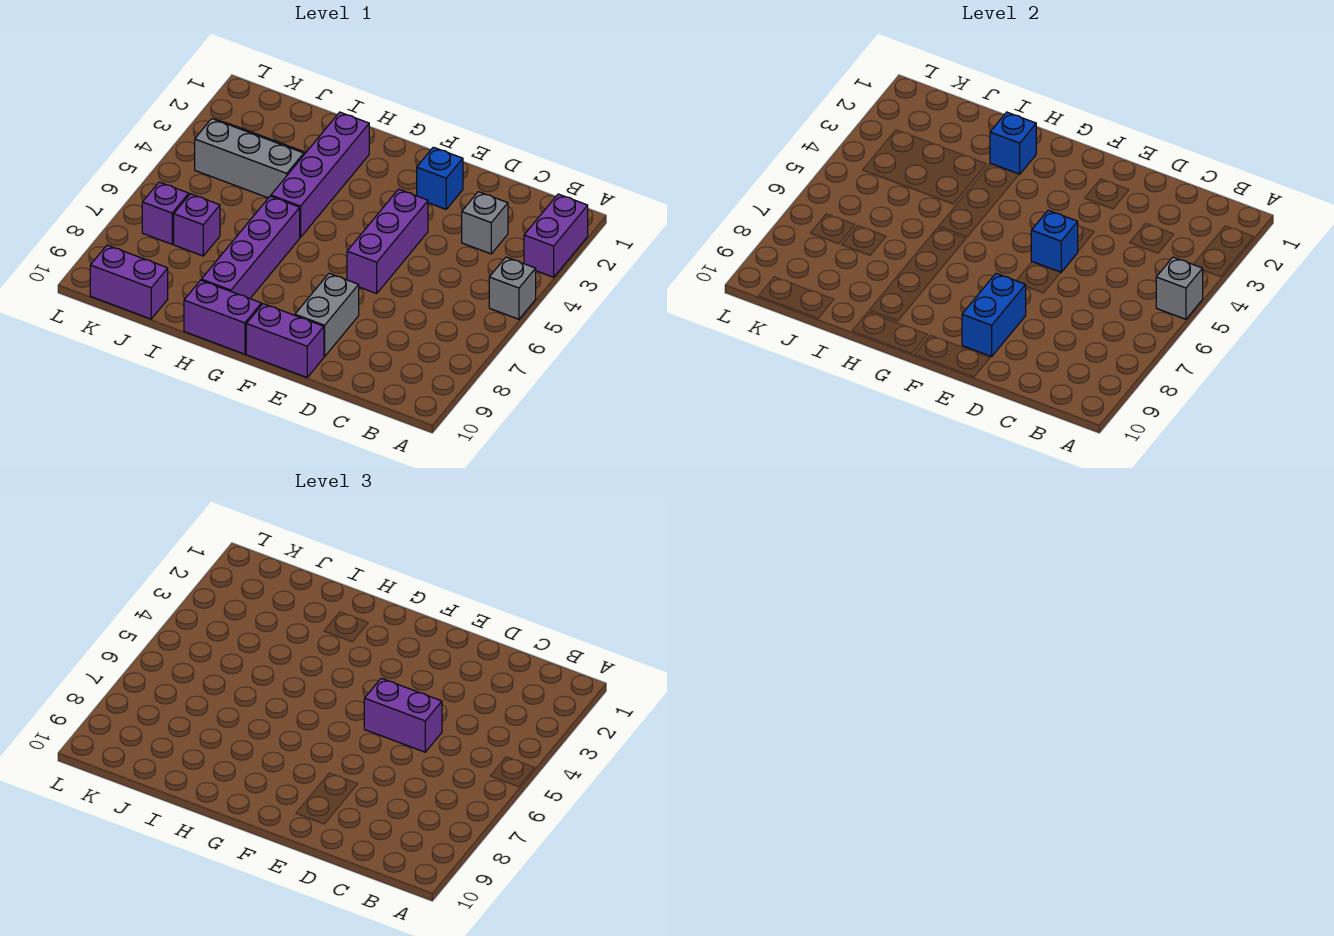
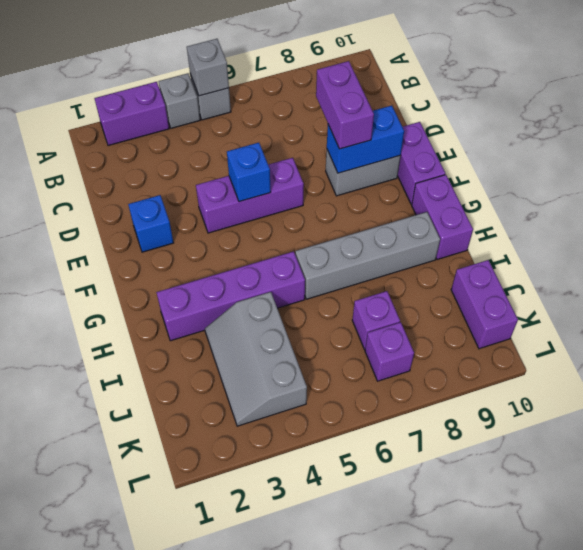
grey brick C3 level 1 -> grey brick A4 level 1
purple brick D5:E5 level 3 -> purple brick D8:E8 level 3
blue brick H2 level 2 -> none
purple brick H6:H9 level 1 -> grey brick H6:H9 level 1

